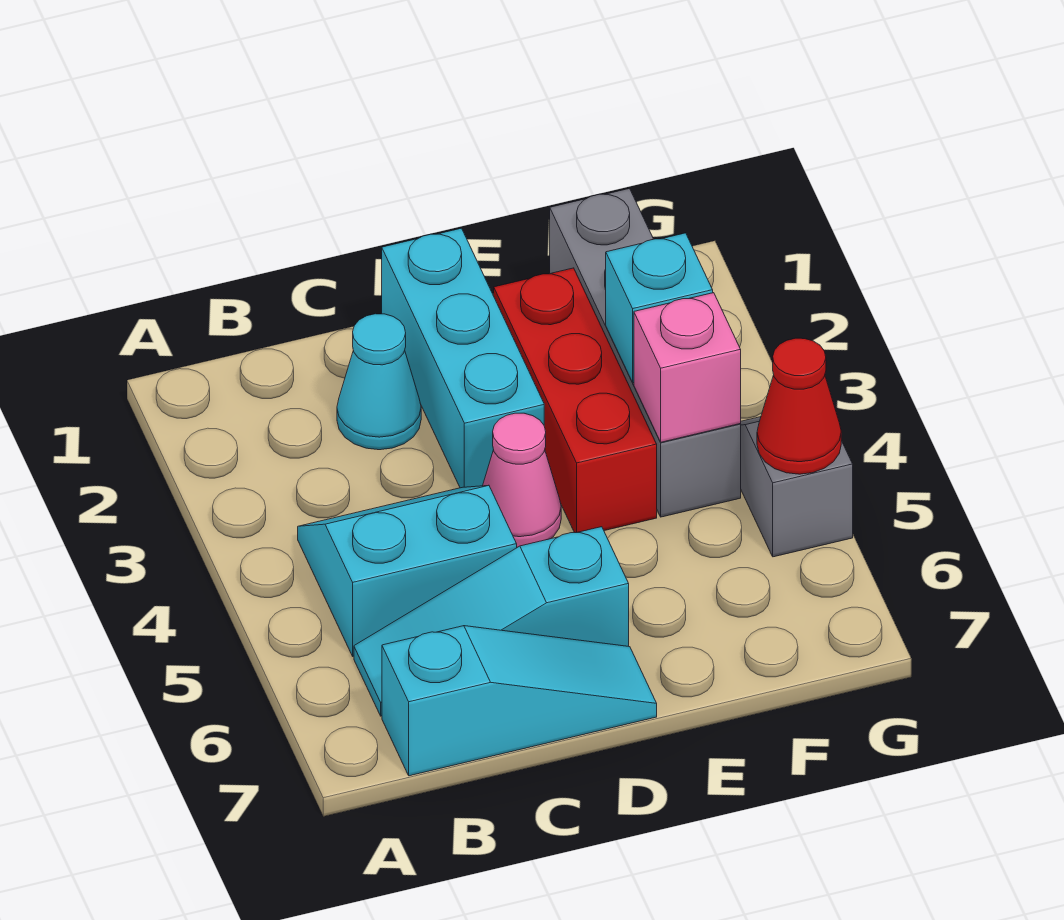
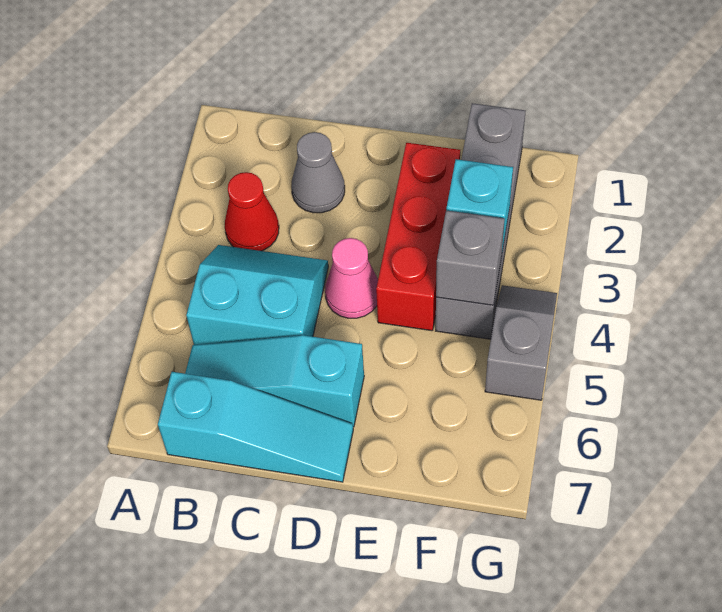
cyan cone C2 level 1 -> grey cone C2 level 1
cyan brick D1:D3 level 1 -> none
pink brick F4 level 2 -> grey brick F4 level 2
red cone G5 level 2 -> red cone B3 level 1

